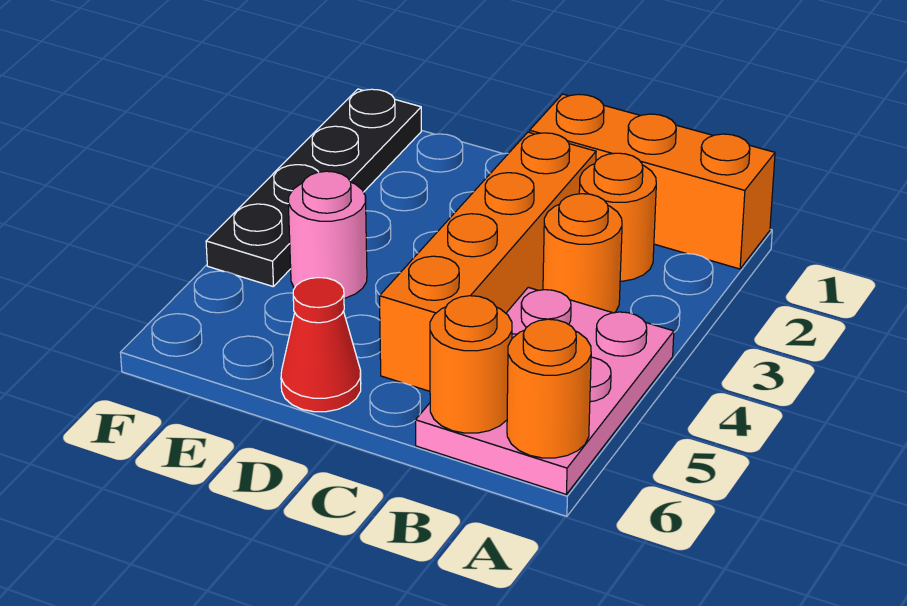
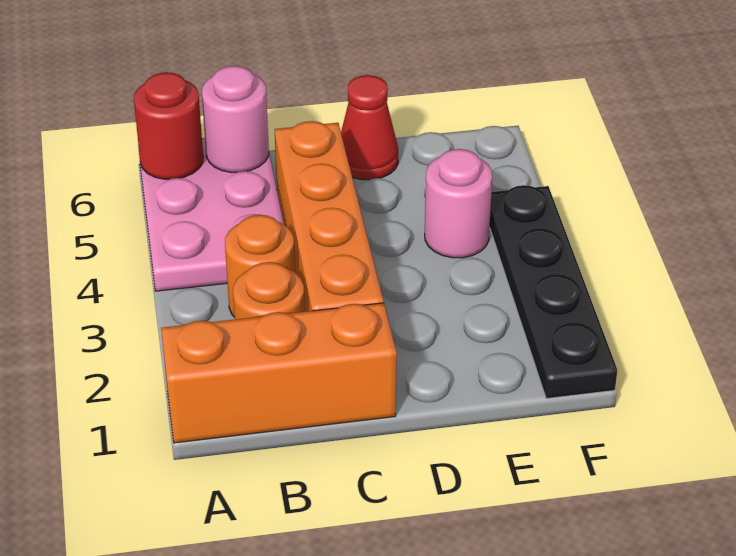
orange round brick A6 level 2 -> red round brick A6 level 2
orange round brick B6 level 2 -> pink round brick B6 level 2

